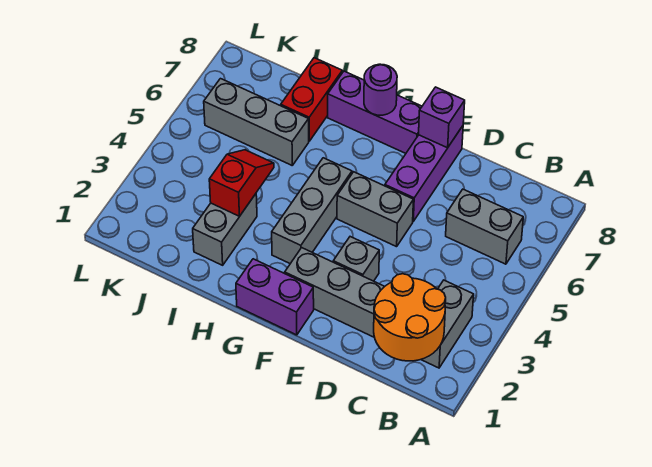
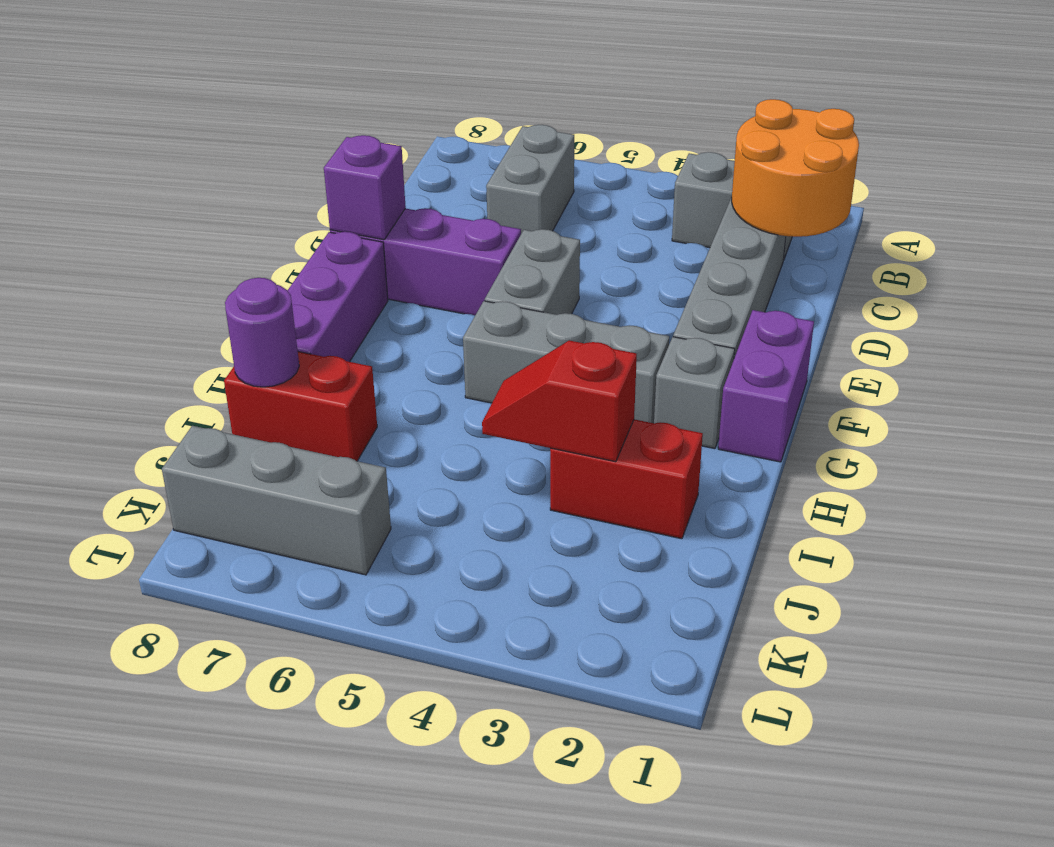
grey brick E3 level 1 -> grey brick G2 level 1
purple round brick G8 level 2 -> purple round brick I8 level 2
grey brick I2:I3 level 1 -> red brick I2:I3 level 1
grey brick I6:K6 level 1 -> grey brick K6:K8 level 1

